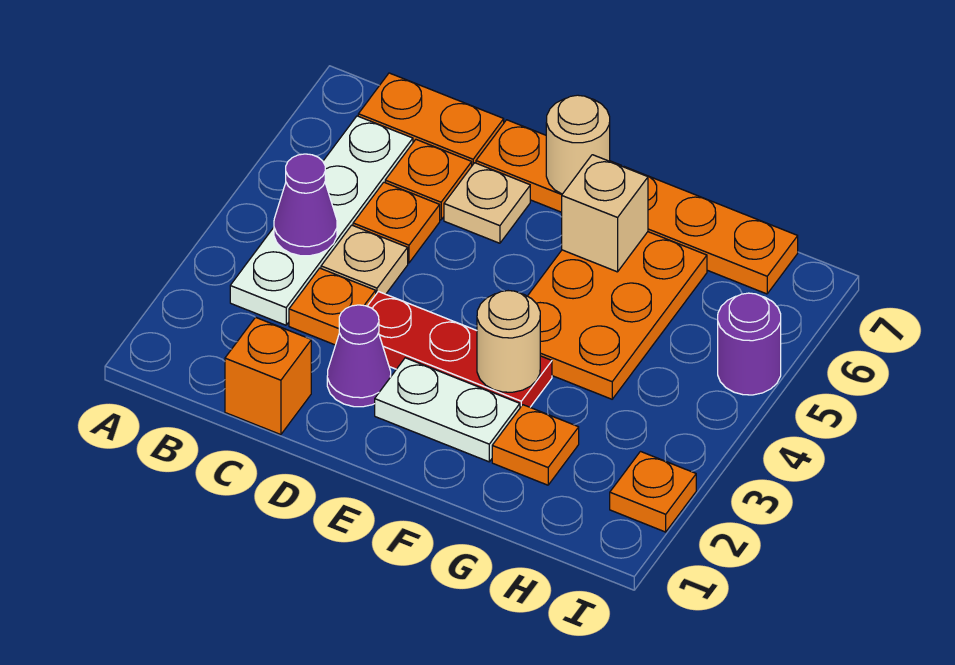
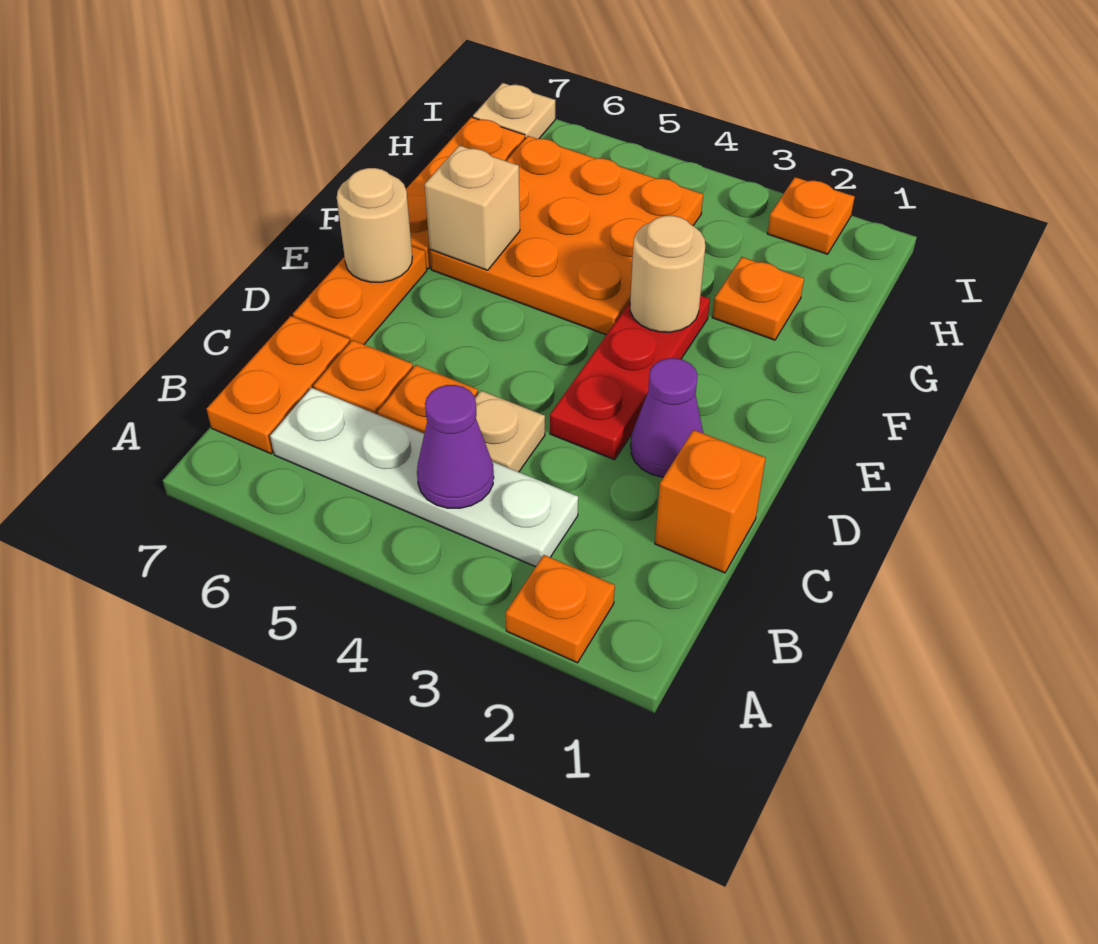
orange plate C3 level 1 -> orange plate A2 level 1
tan plate D6 level 1 -> tan plate I7 level 1
white plate E2:F2 level 1 -> none
orange plate F4:G6 level 1 -> orange plate F4:H6 level 1
purple round brick I5 level 1 -> none

